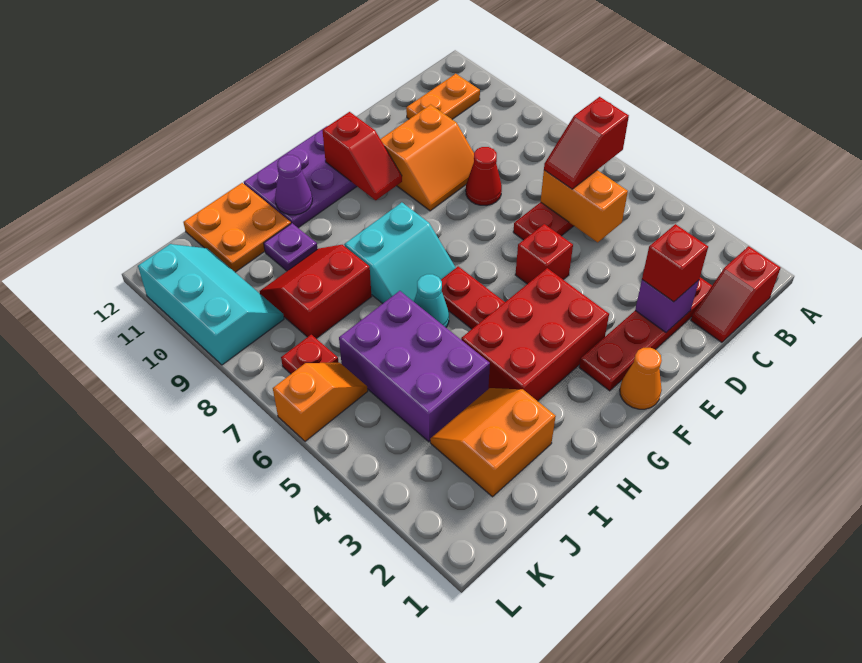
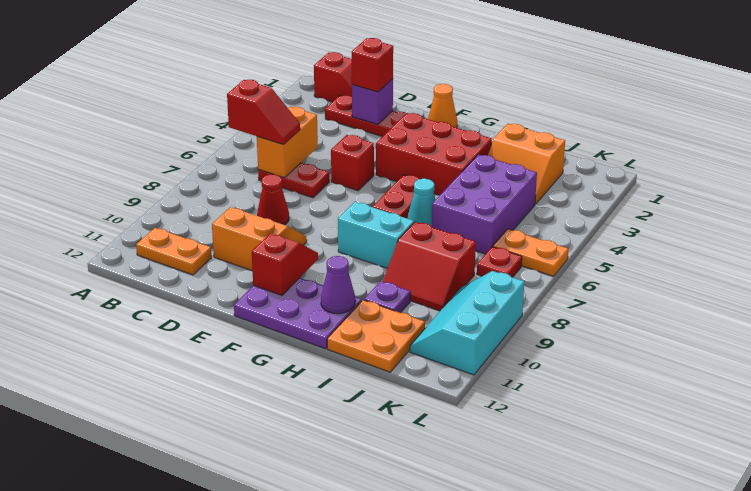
orange slope K6:L6 level 1 top L -> orange plate K6:L6 level 1

